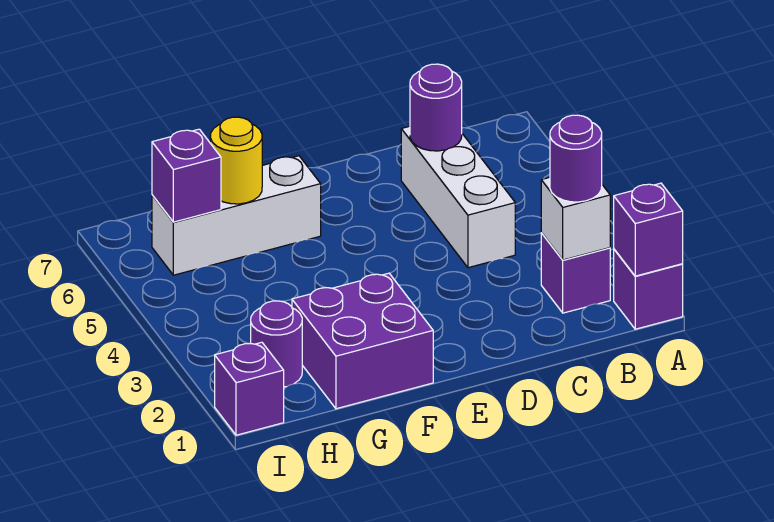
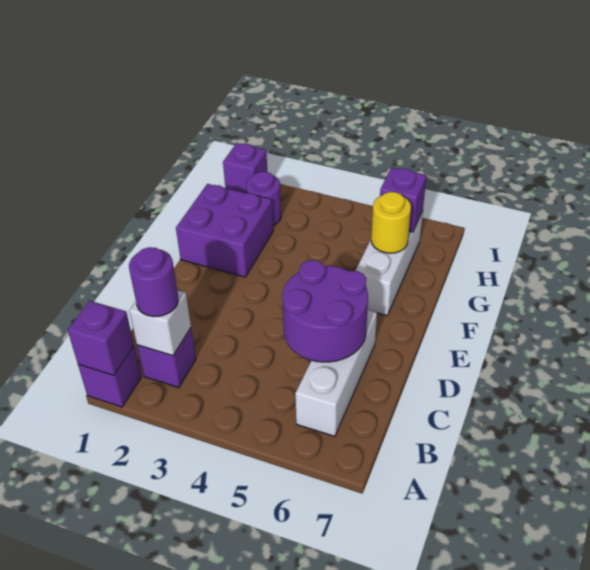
white brick C4:C6 level 1 -> white brick B6:D6 level 1
purple round brick C6 level 2 -> purple round brick C5:D6 level 2

